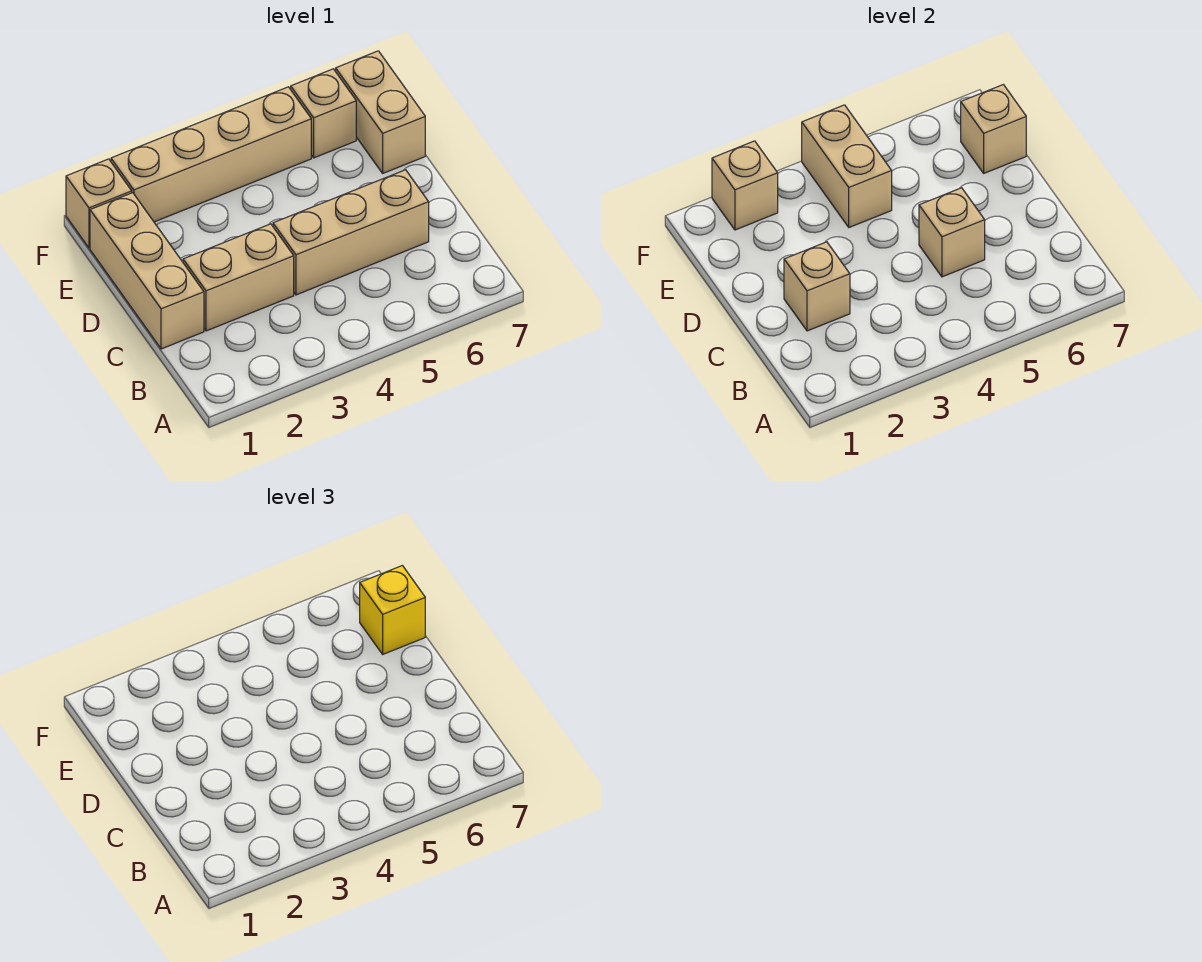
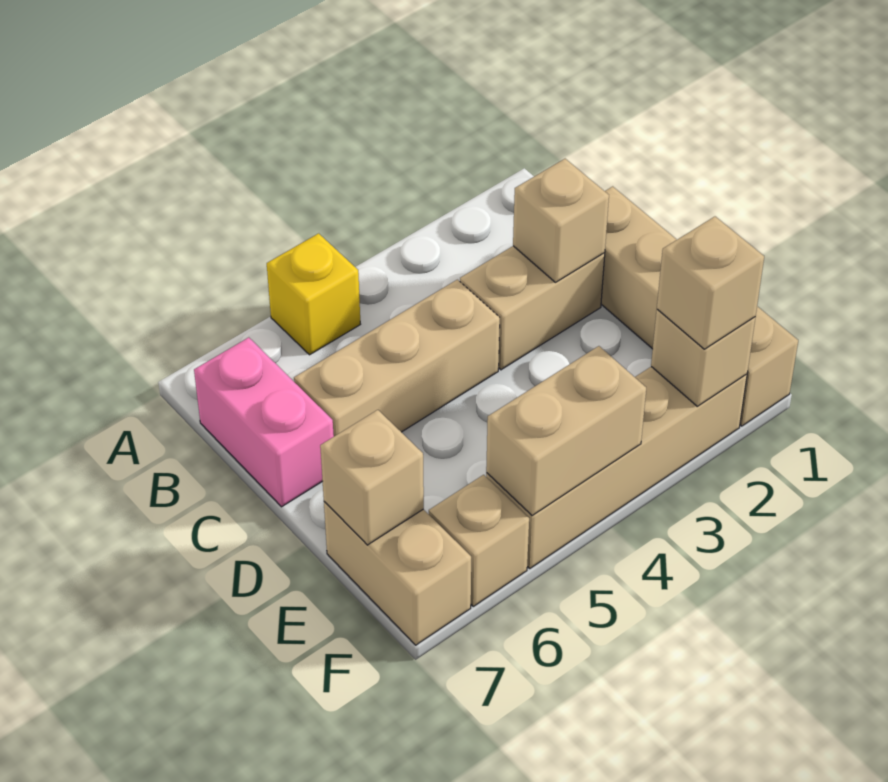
none -> pink brick B7:C7 level 1
tan brick C5 level 2 -> tan brick F2 level 3
tan brick E4:F4 level 2 -> tan brick F4:F5 level 2
yellow brick E7 level 3 -> yellow brick A5 level 1

